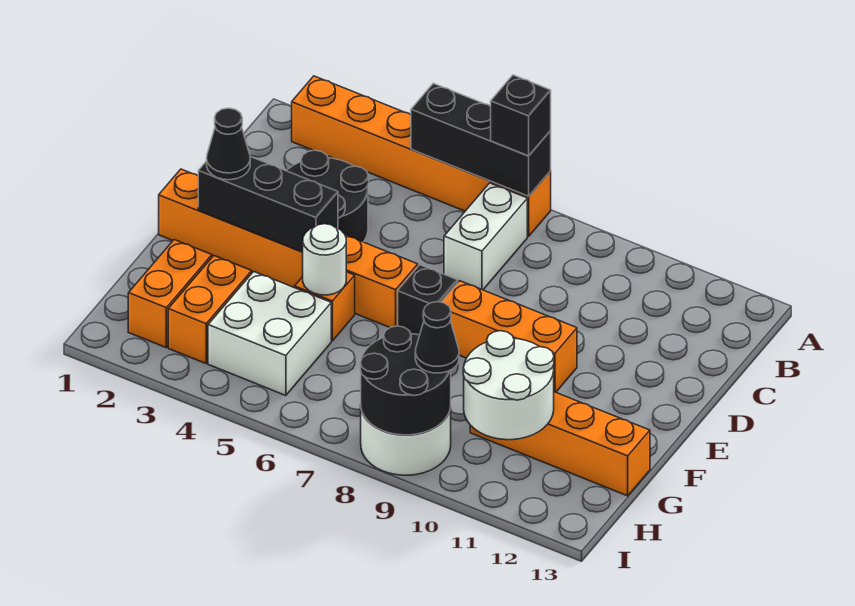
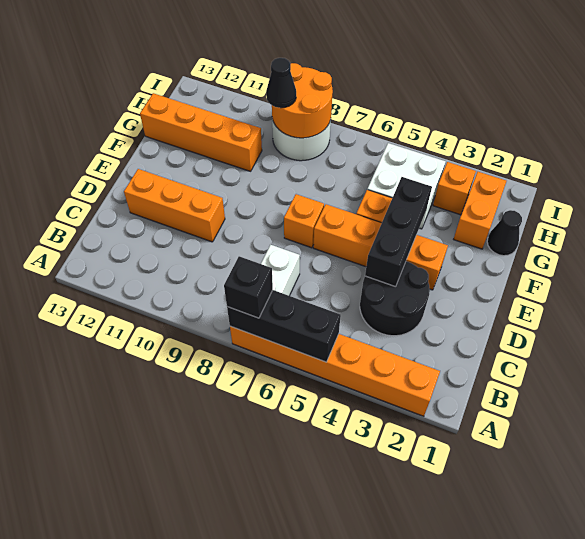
orange brick E1:E6 level 1 -> orange brick E3:E6 level 1
black brick E2:E4 level 2 -> black brick D4:F4 level 2
black cone E2 level 3 -> black cone G1 level 1
black brick E7 level 1 -> orange brick E7 level 1
orange brick E8:E10 level 1 -> orange brick D10:D12 level 1
white round brick F5 level 2 -> none
orange brick G3:H3 level 1 -> orange brick H3 level 1
white round brick G10:H11 level 2 -> none
black round brick H8:I9 level 2 -> orange round brick H8:I9 level 2

